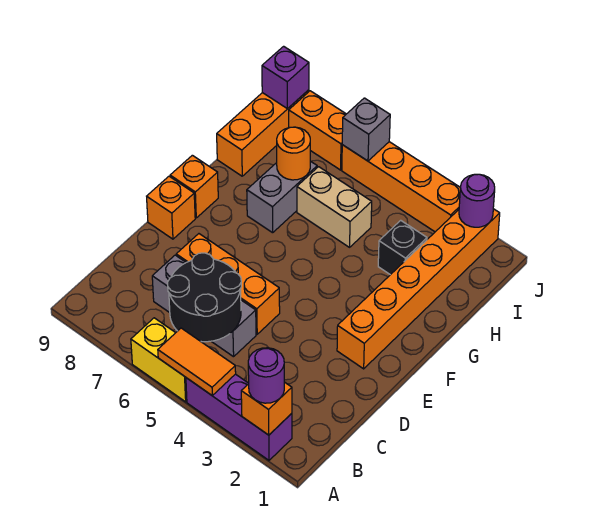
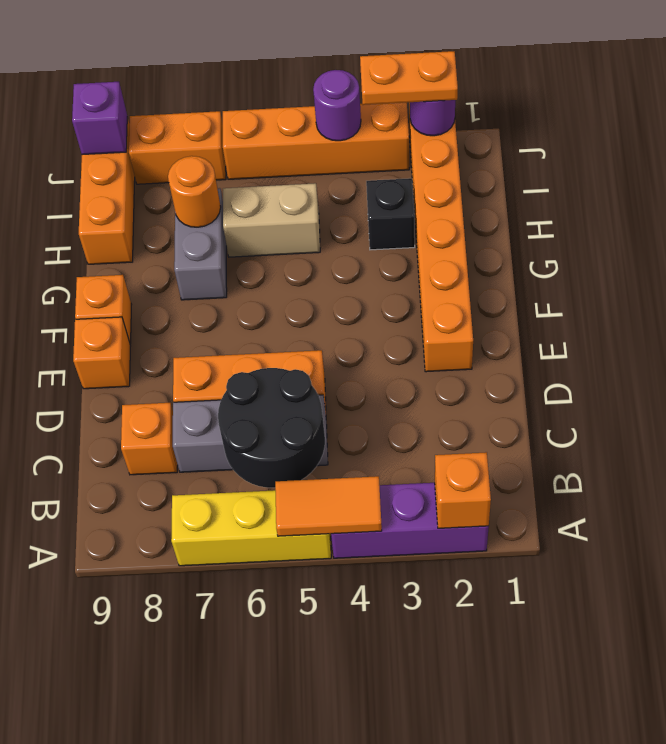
purple round brick A2 level 3 -> purple round brick J4 level 2
yellow brick A5:A6 level 1 -> yellow brick A5:A7 level 1
none -> orange brick C8 level 1
none -> orange plate J2:J3 level 3
grey brick J6 level 2 -> none

